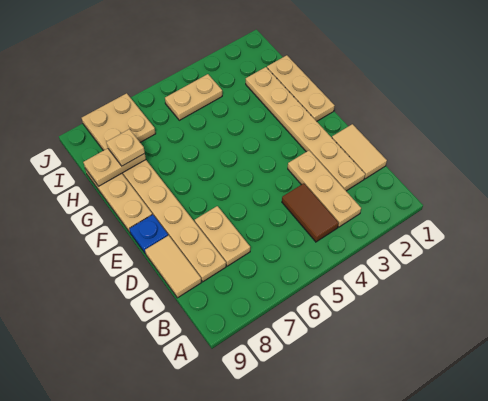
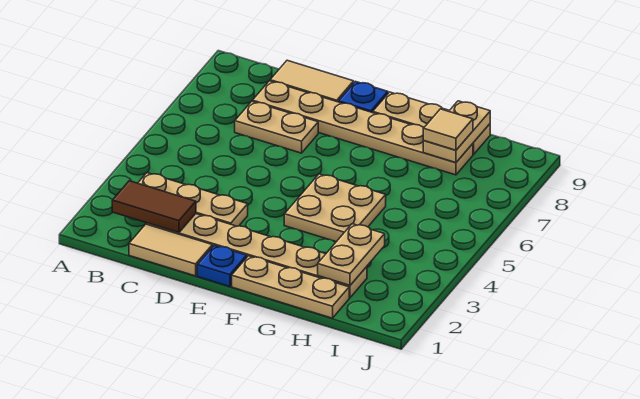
brown tile B4:C4 level 1 -> brown tile B2:C2 level 2
none -> blue plate E1 level 1
tan plate H8 level 3 -> tan tile H8 level 3
tan plate I4:I5 level 1 -> tan plate H2:H3 level 2
tan plate I7:J8 level 1 -> tan plate F4:G5 level 1

